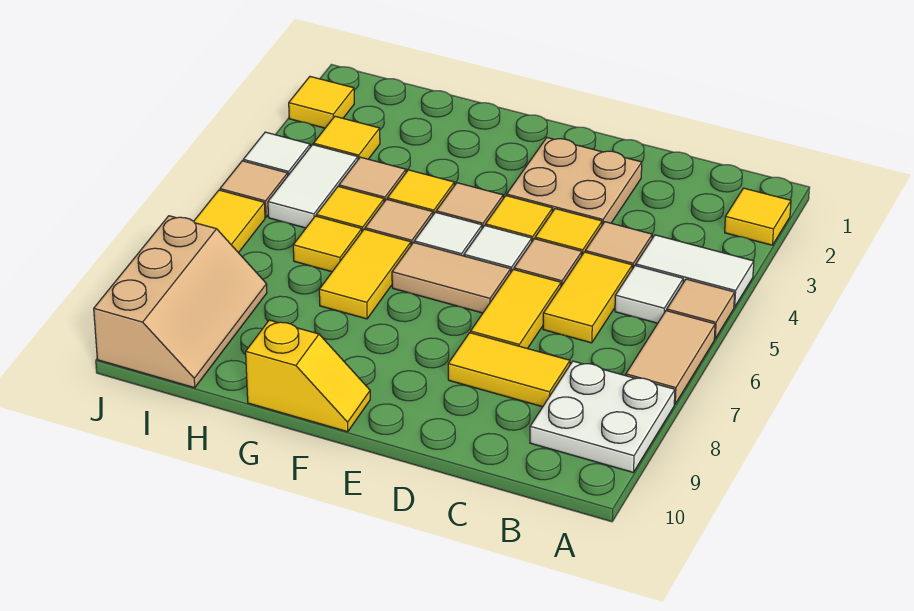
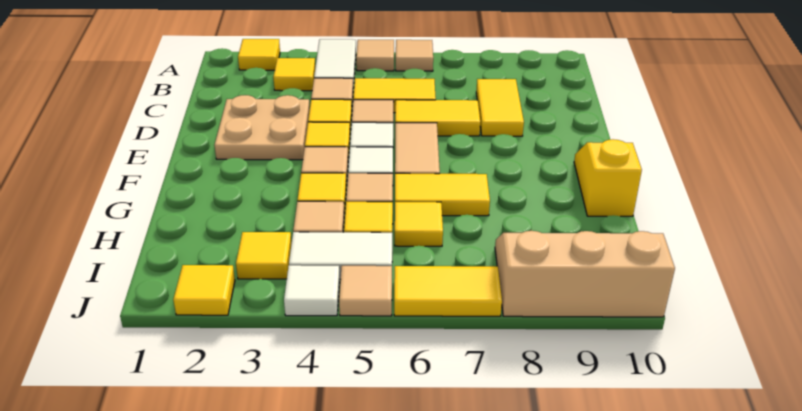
tan tile A6:A7 level 1 -> tan tile A6 level 1
white plate A8:B9 level 1 -> none
none -> yellow tile B3 level 1
white tile B5 level 1 -> none

